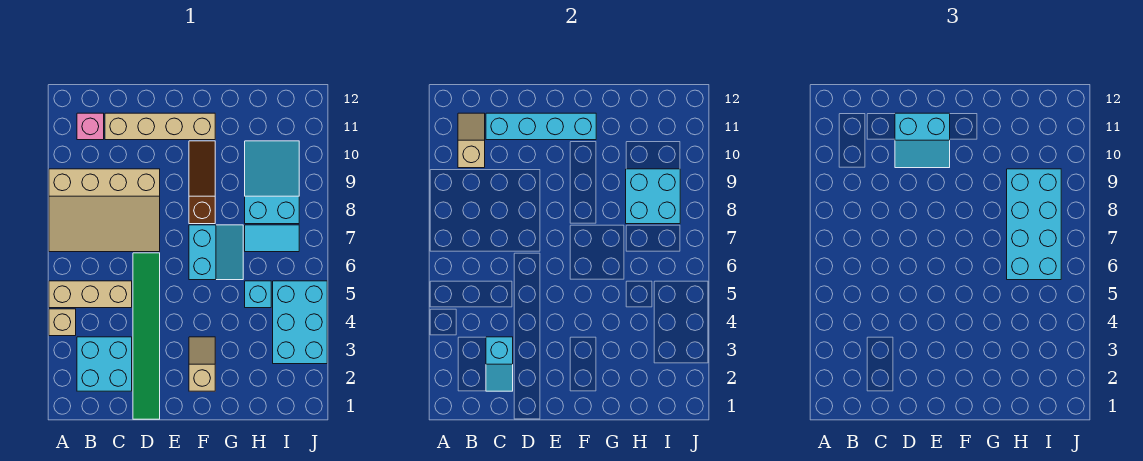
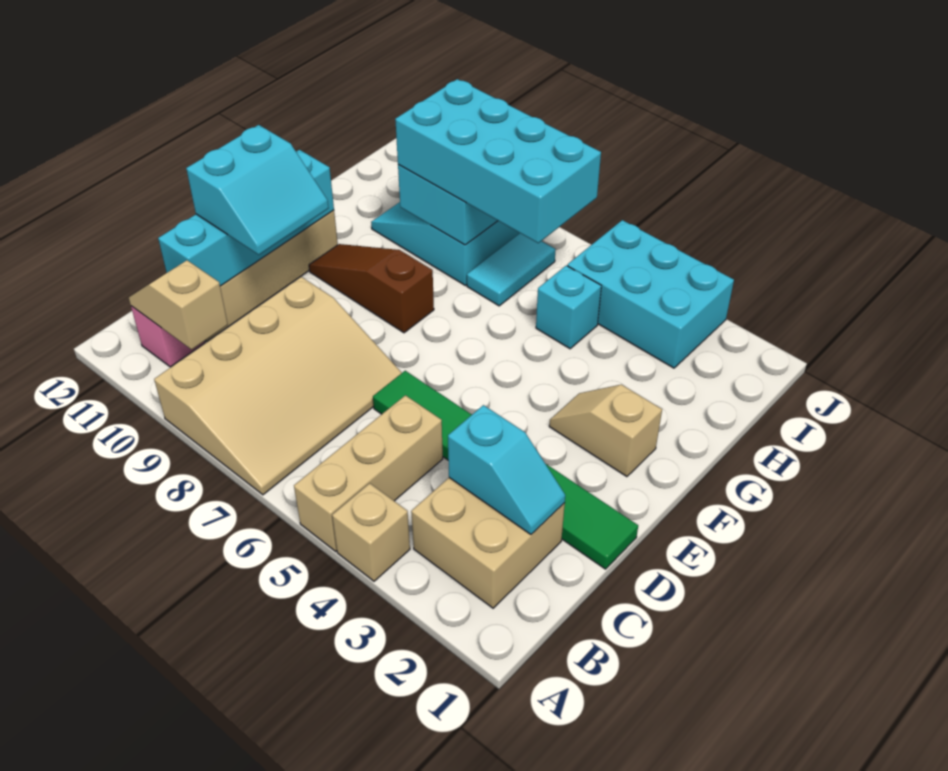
cyan brick B2:C3 level 1 -> tan brick B2:C3 level 1
cyan slope F6:G7 level 1 top F -> none

